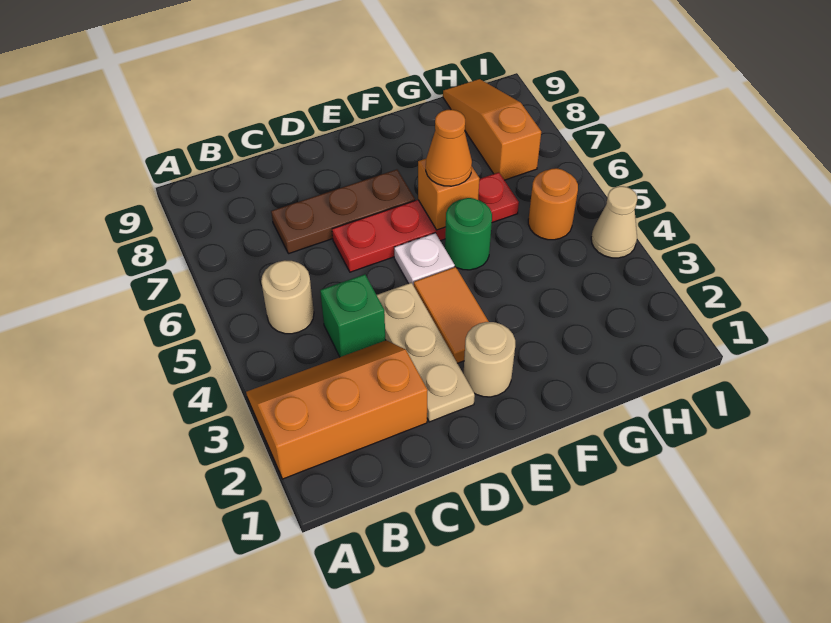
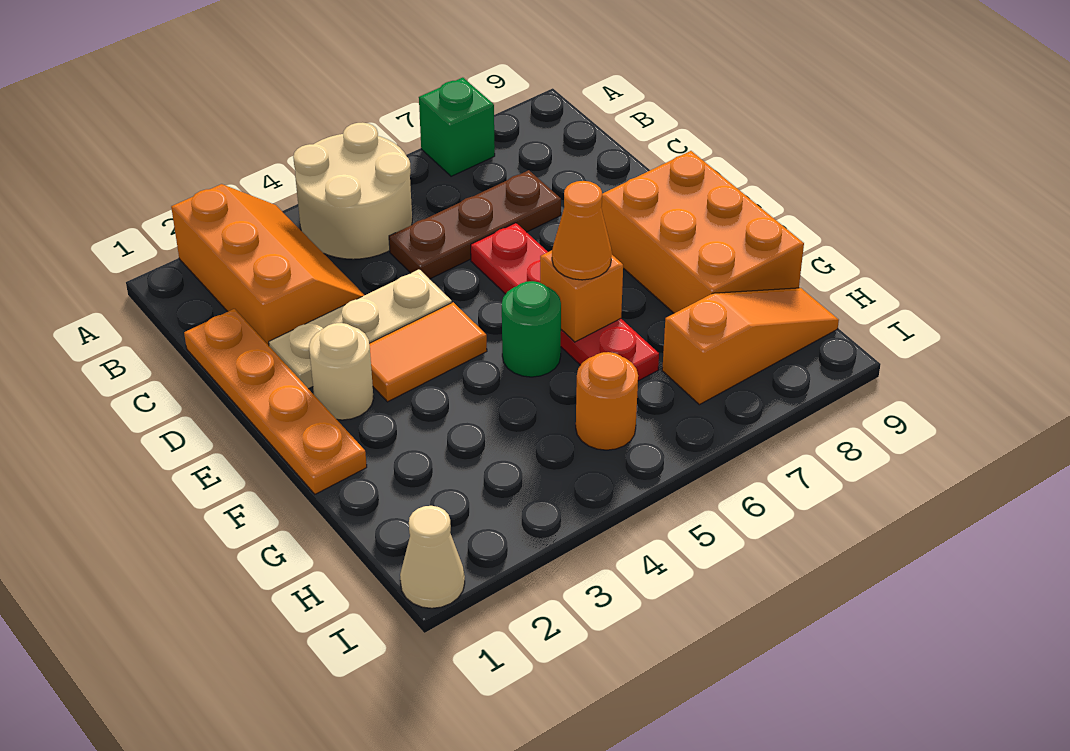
tan round brick B5 level 1 -> tan round brick A4:B5 level 1
none -> orange plate C1:F1 level 1
green brick C4 level 1 -> green brick A7 level 1
brown plate C7:E7 level 1 -> brown plate C5:C7 level 1
white plate E5 level 1 -> none
none -> orange brick E8:G9 level 1
tan cone I4 level 1 -> tan cone I1 level 1

